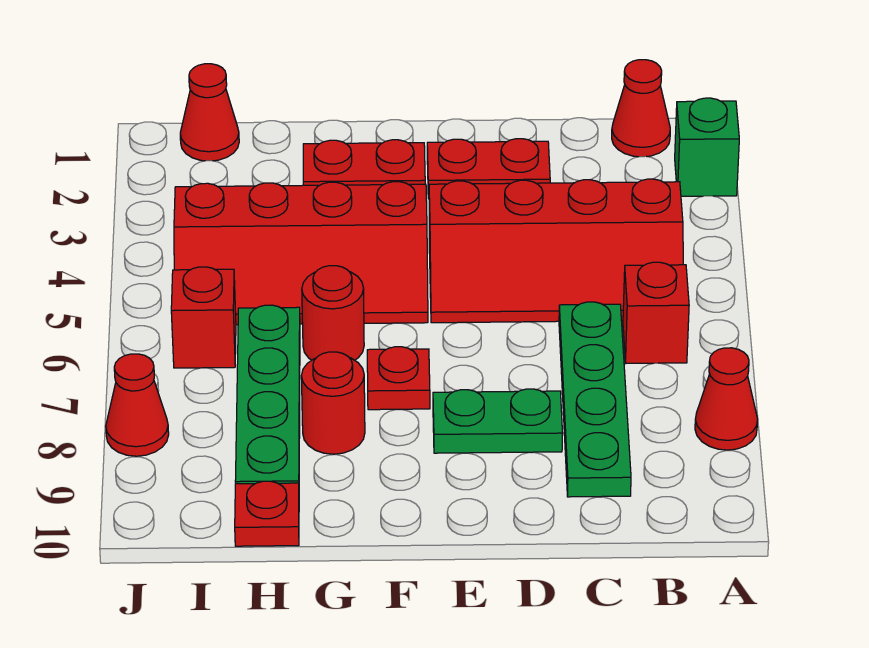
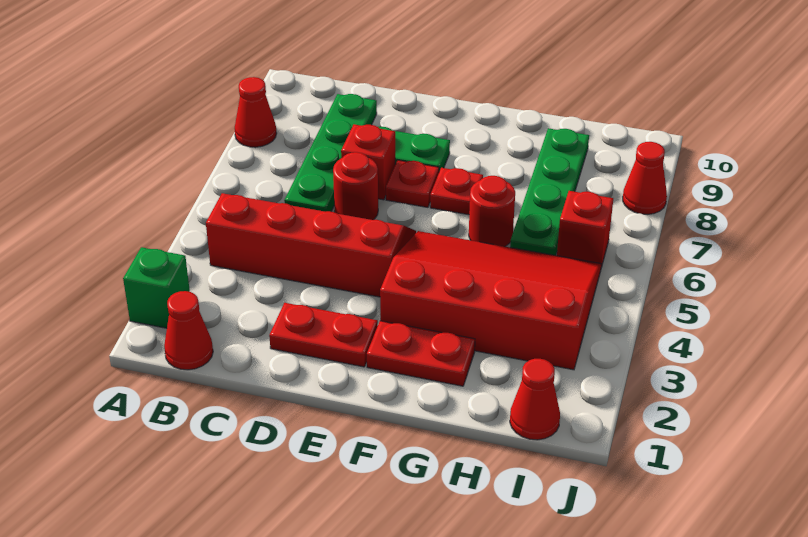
red brick B6 level 1 -> red brick D7 level 1
red slope F4:I5 level 1 top 4 -> red slope F3:I5 level 1 top 3
red round brick G8 level 1 -> red round brick D6 level 1
red plate H10 level 1 -> red plate E7 level 1

